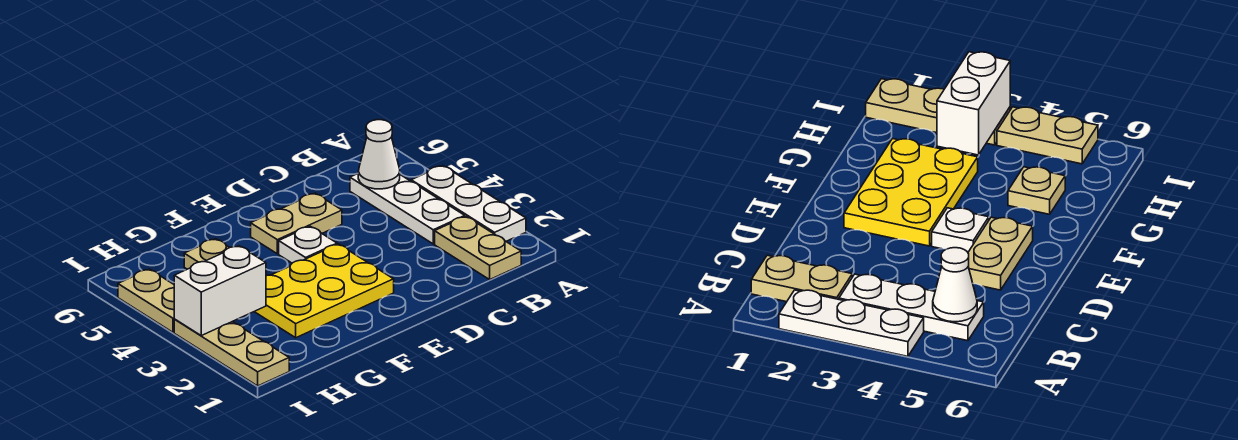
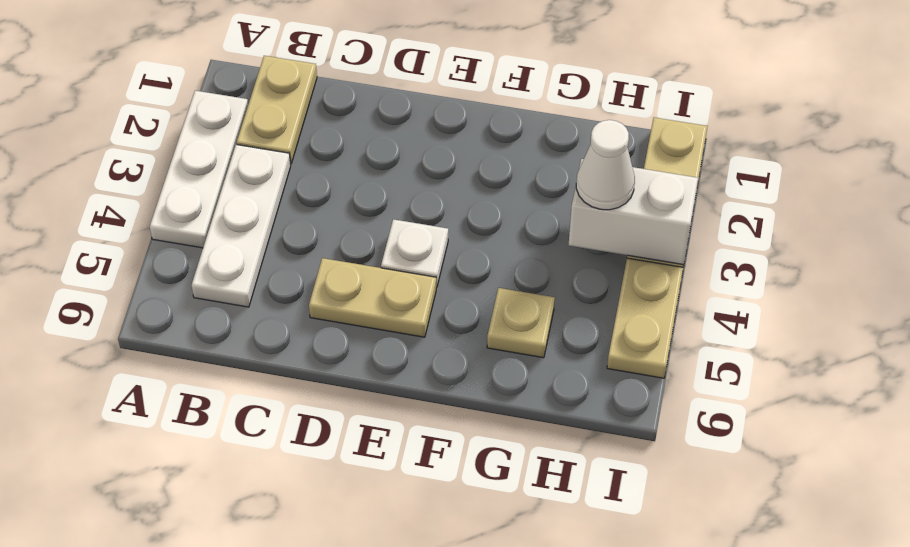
white cone B5 level 2 -> white cone H3 level 3
yellow plate E2:G3 level 1 -> none

